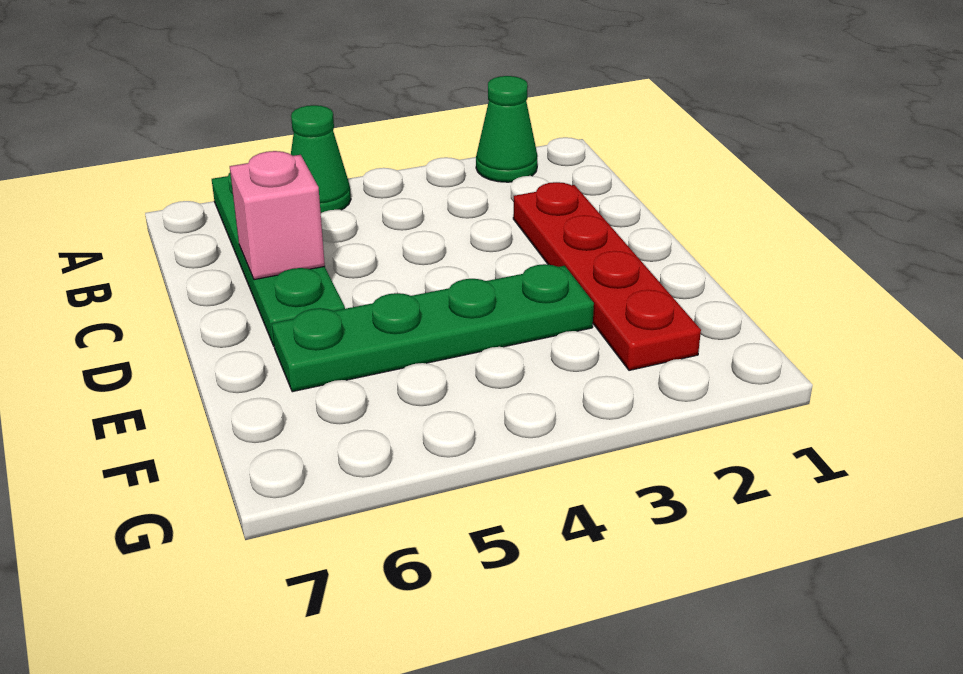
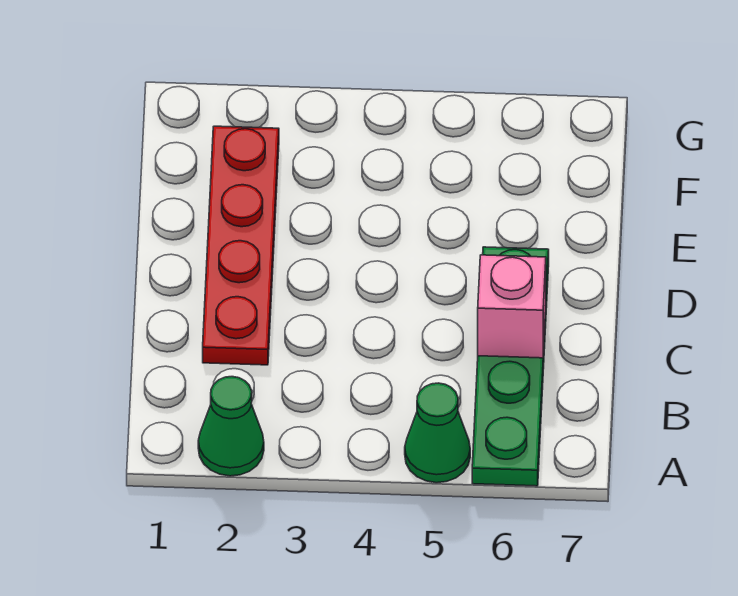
green plate E3:E6 level 1 -> none

